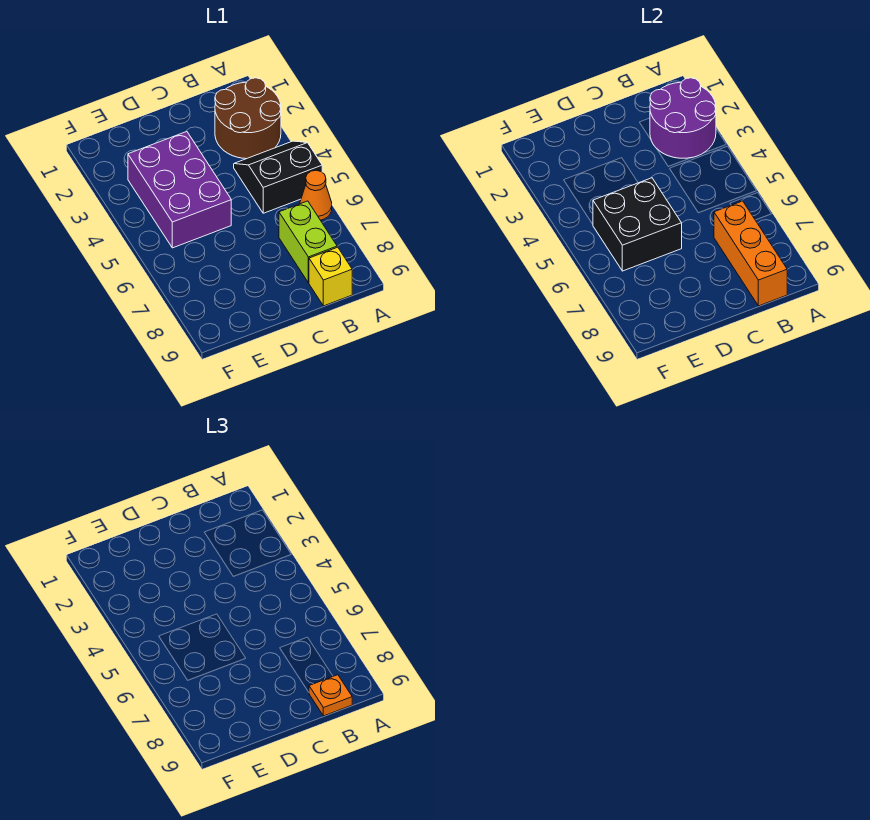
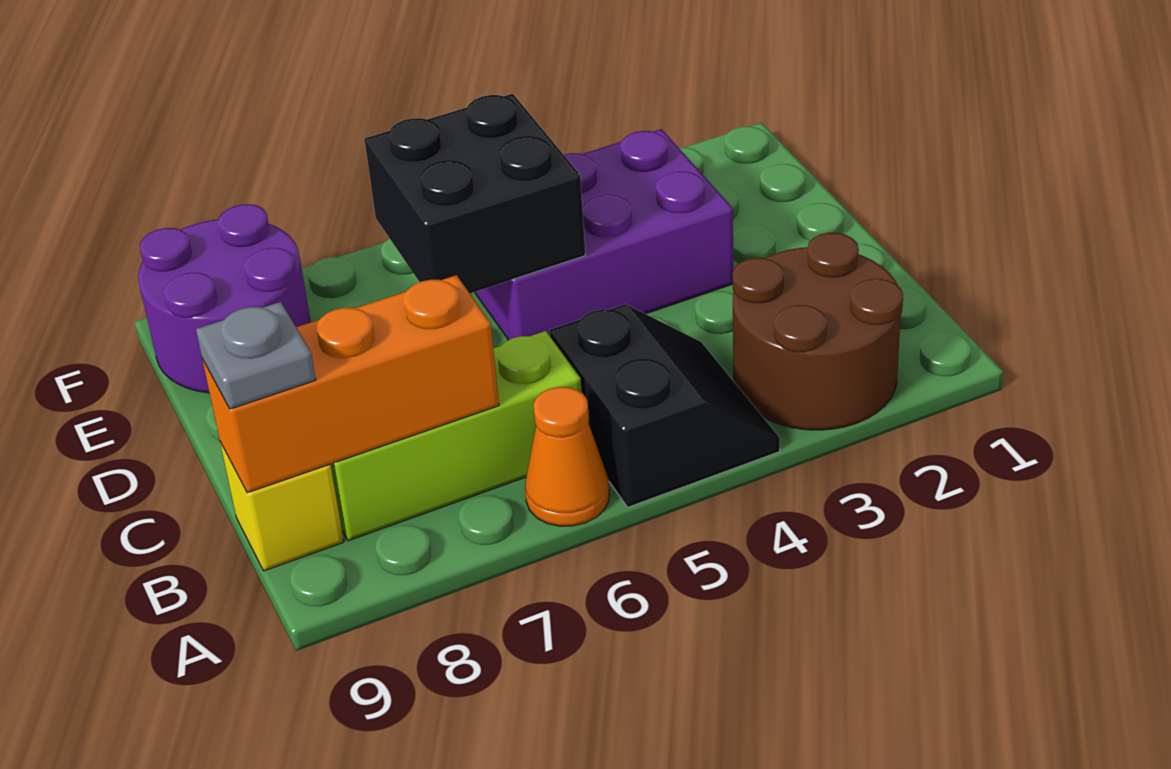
purple round brick A2:B3 level 2 -> purple round brick E8:F9 level 1
lime brick B7:B8 level 1 -> lime brick B6:B8 level 1
orange plate B9 level 3 -> grey plate B9 level 3

